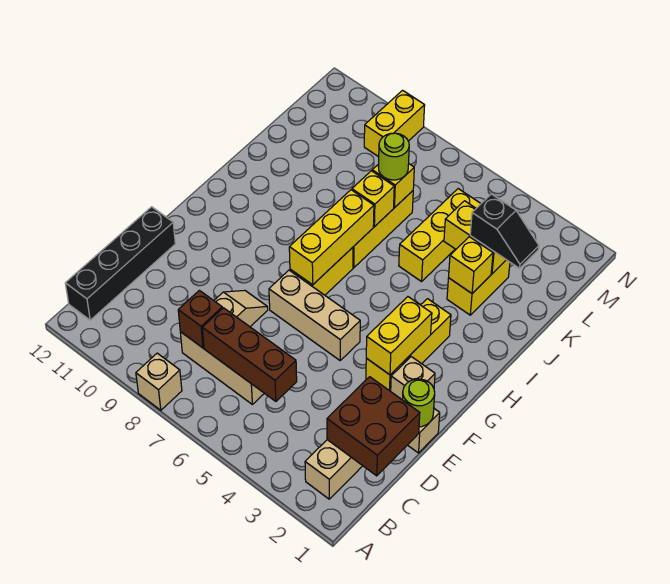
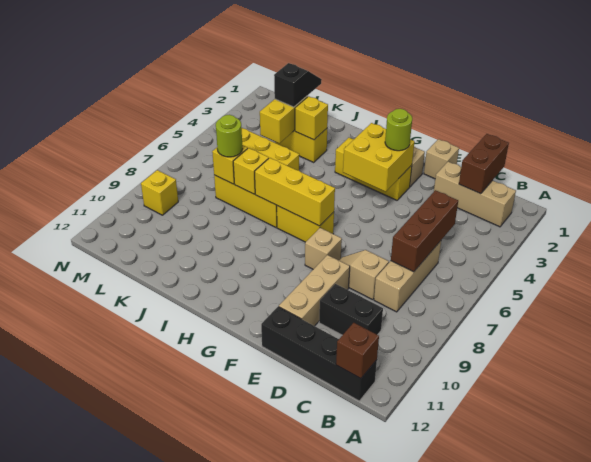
tan brick A8 level 1 -> tan brick F8 level 1
brown brick C1:D2 level 2 -> brown brick C1:C2 level 2
brown brick C8 level 2 -> brown brick B12 level 2
none -> black brick C10:D10 level 1
lime round brick E1 level 2 -> lime round brick F3 level 3
yellow brick F3:G3 level 2 -> yellow brick F3:G4 level 2
tan brick F5:F7 level 1 -> tan brick E9:E11 level 1
yellow brick M9:N9 level 1 -> yellow brick M9 level 1

